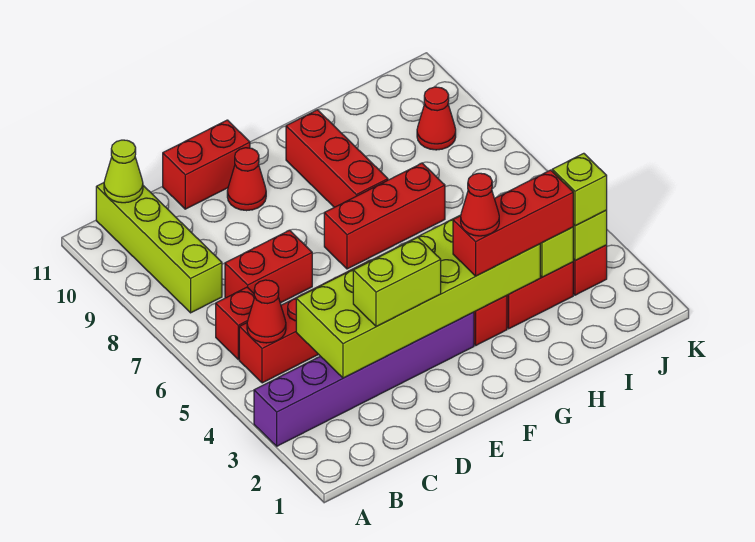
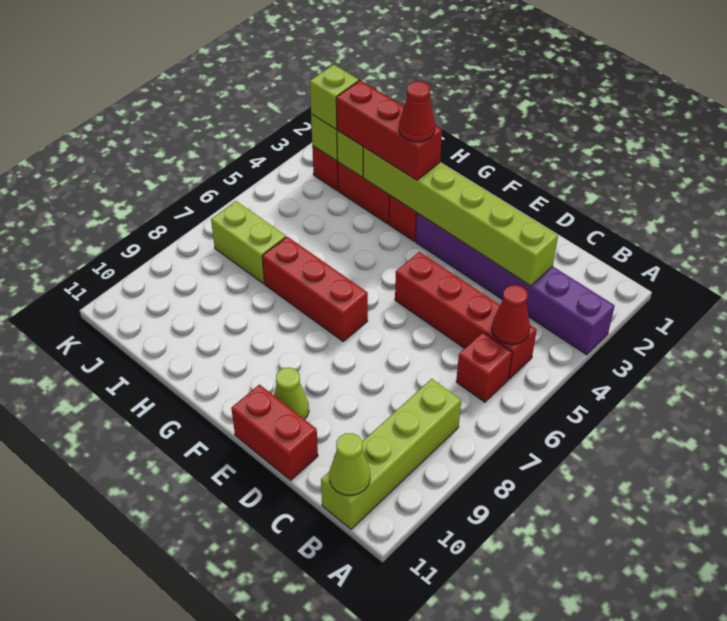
lime brick C3:H4 level 2 -> lime brick C3:H3 level 2
red brick C7:D7 level 1 -> none
lime brick D3:E3 level 3 -> lime brick I7:J7 level 1
red cone E10 level 1 -> lime cone E10 level 1
red brick G8:G10 level 1 -> none
red cone J9 level 1 -> none

